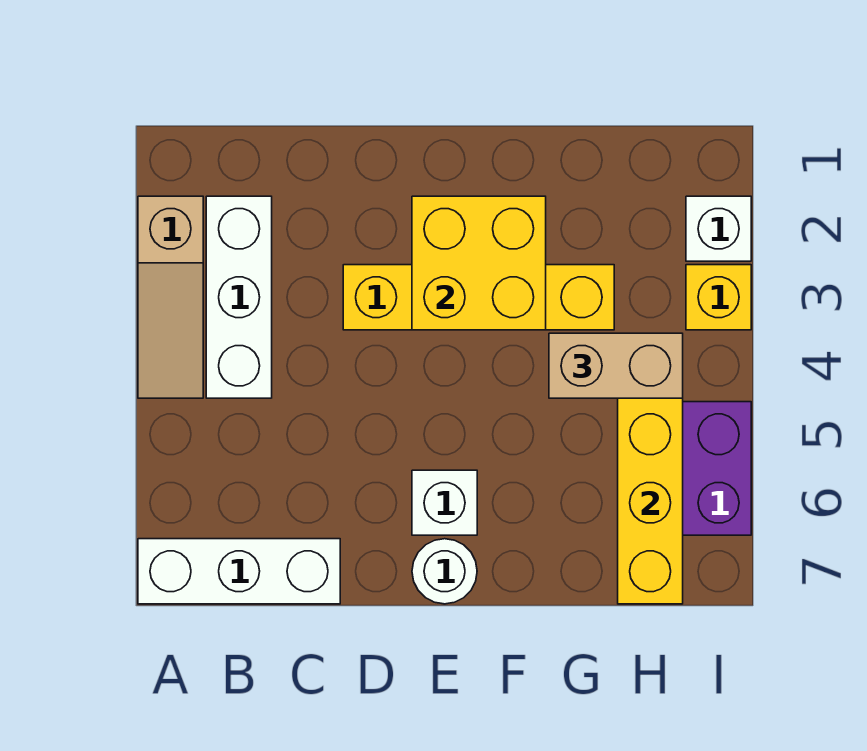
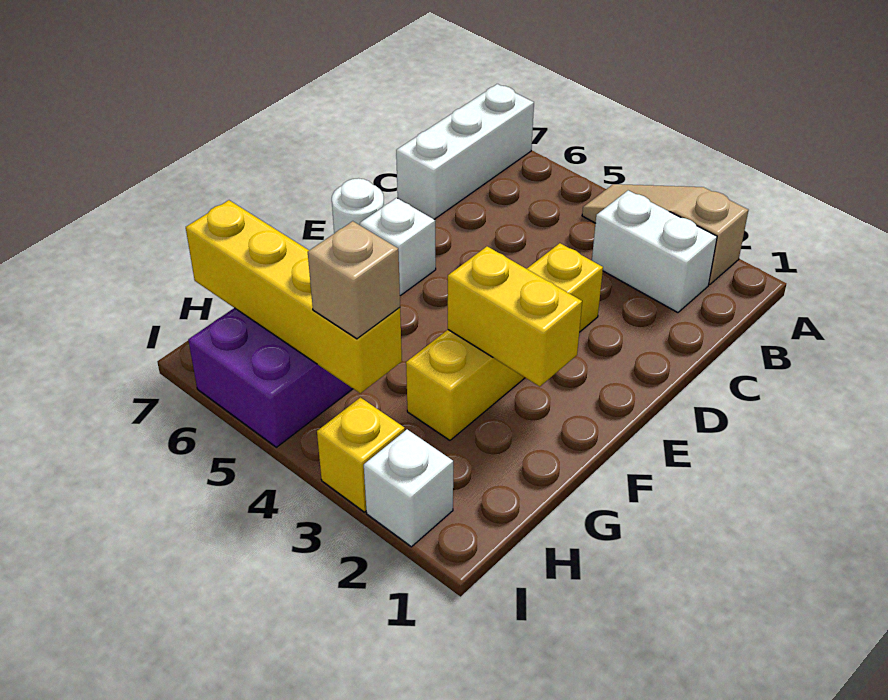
white brick B2:B4 level 1 -> white brick B2:B3 level 1
yellow brick E2:F3 level 2 -> yellow brick F2:F3 level 2
tan brick G4:H4 level 3 -> tan brick H4 level 3

